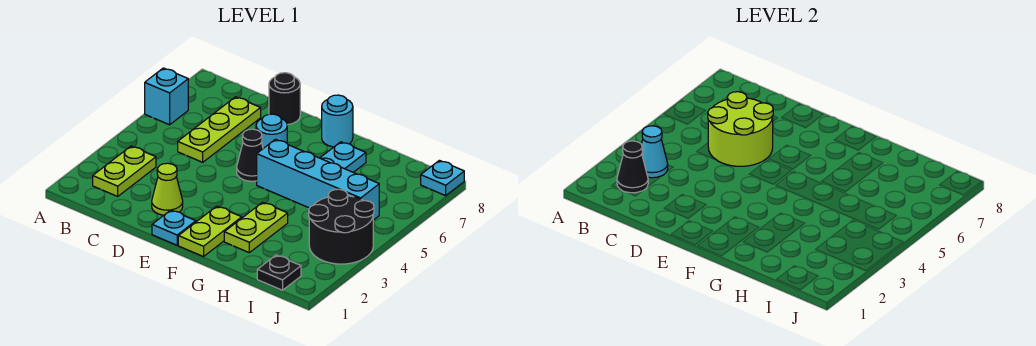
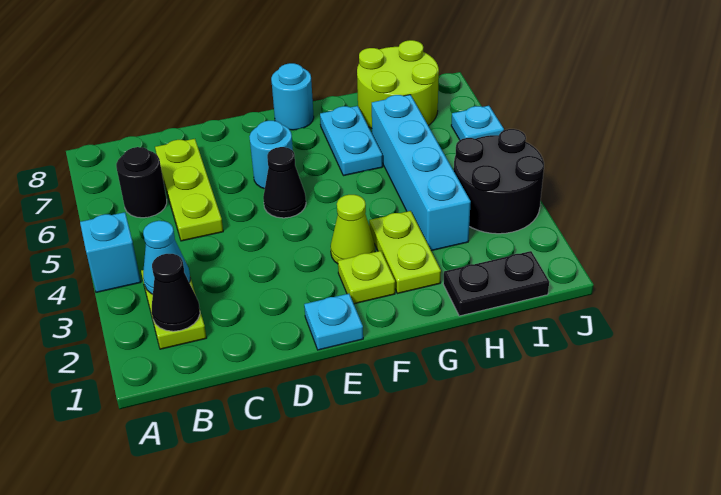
cyan brick A6 level 1 -> cyan brick A4 level 1
lime round brick C5:D6 level 2 -> lime round brick H7:I8 level 1
lime cone D2 level 1 -> lime cone F3 level 1
black round brick D8 level 1 -> black round brick B6 level 1
lime plate F1:F2 level 1 -> lime plate F2 level 1
cyan brick F5:I5 level 1 -> cyan brick H3:H6 level 1
black plate I1 level 1 -> black plate H1:I1 level 1
cyan plate J8 level 1 -> cyan plate J6 level 1

